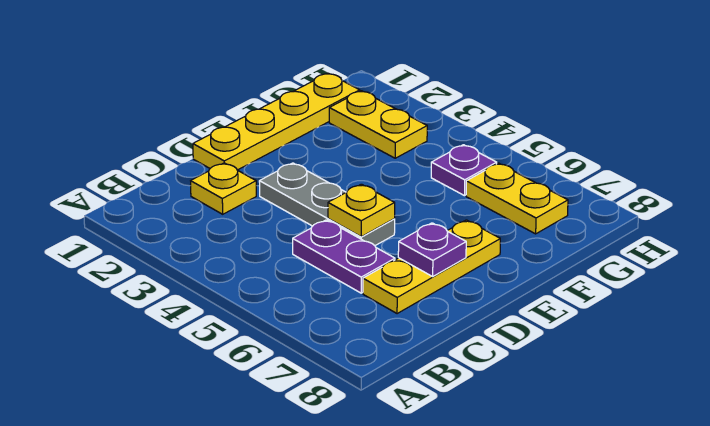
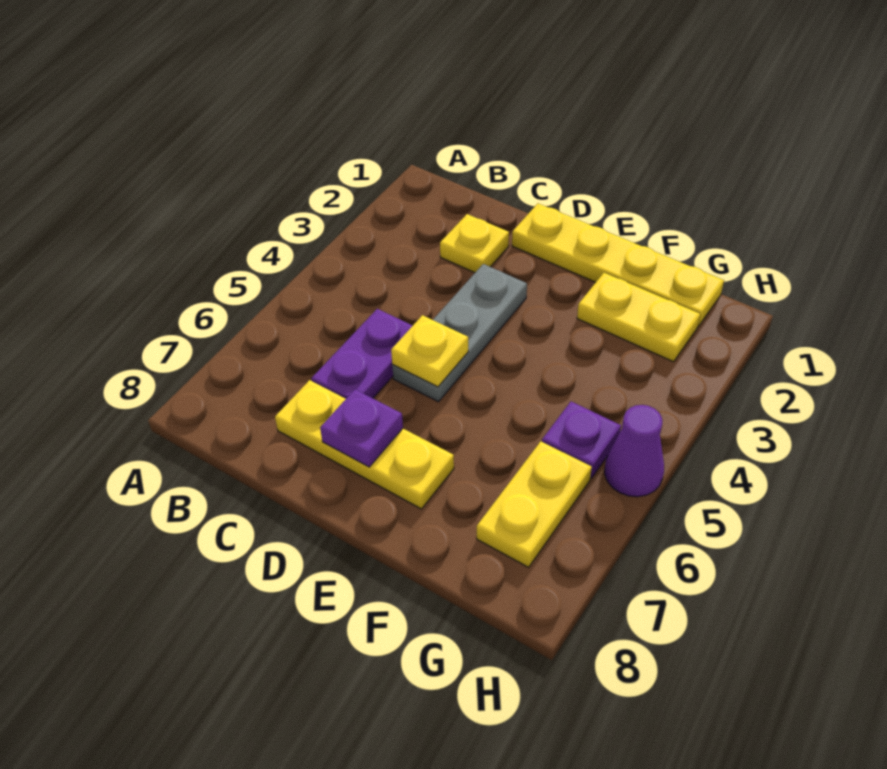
yellow plate G2:G3 level 1 -> yellow plate F2:G2 level 1
none -> purple cone H5 level 1

